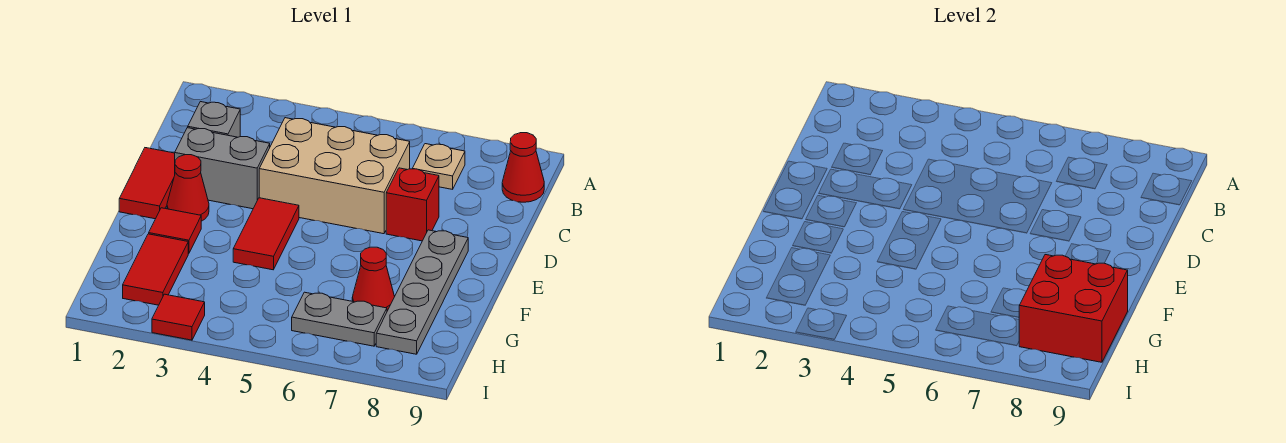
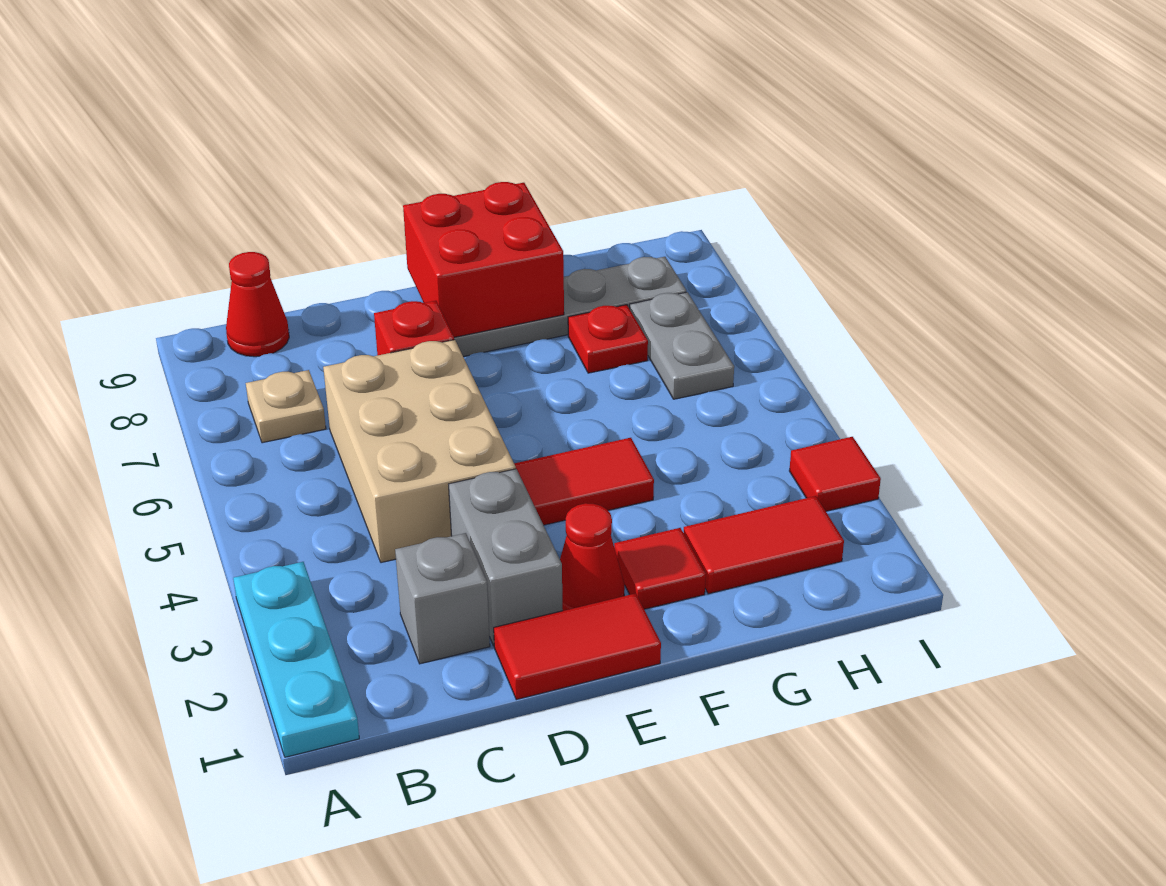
none -> cyan plate A1:A3 level 1
red cone G7 level 1 -> red plate G7 level 1
red brick G8:H9 level 2 -> red brick E8:F9 level 2

